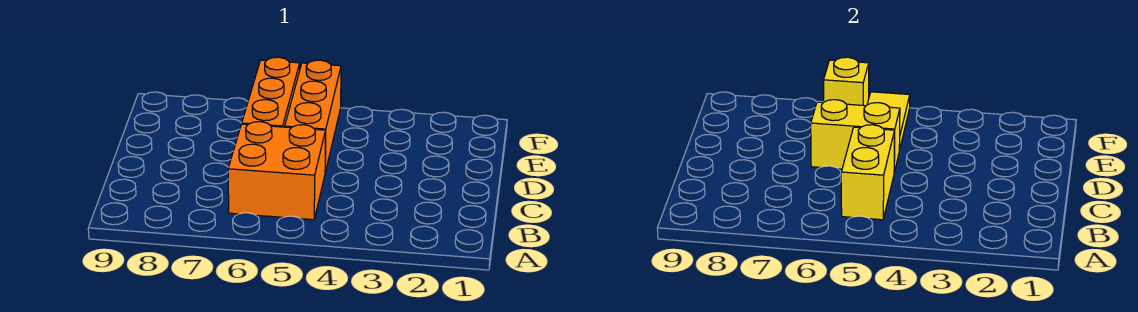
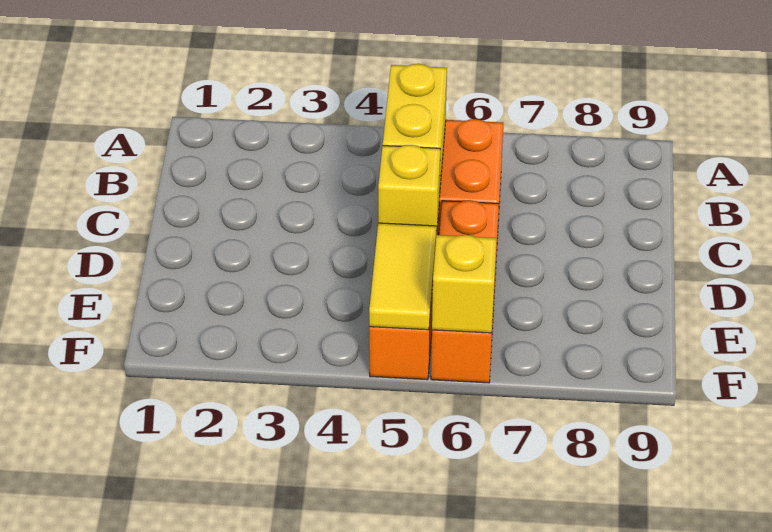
yellow brick D5:D6 level 2 -> yellow brick D5 level 2

